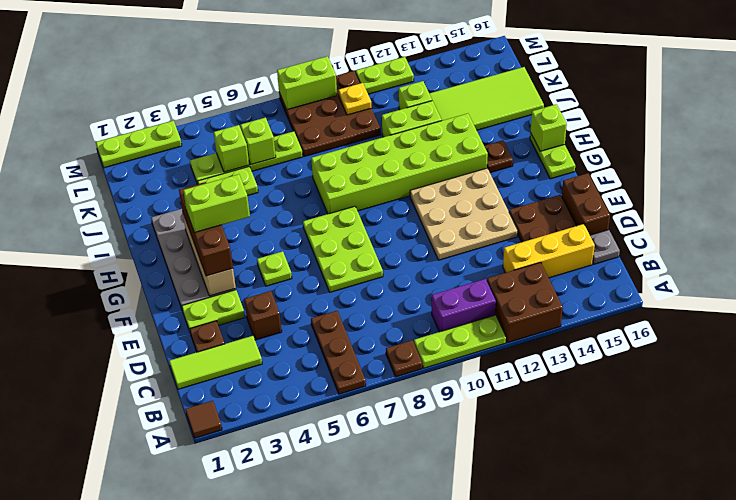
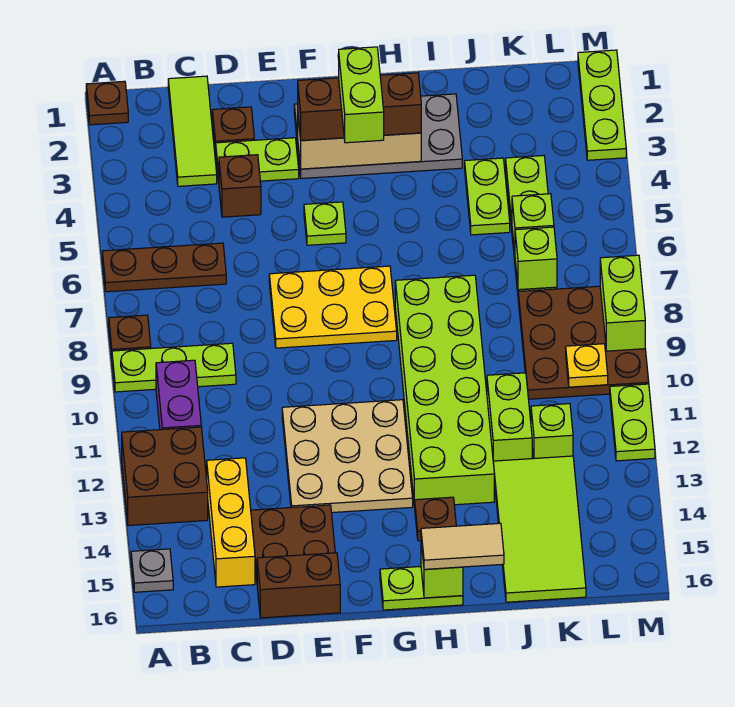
brown tile A1 level 1 -> brown plate A1 level 1
lime plate A9:A11 level 1 -> lime plate A9:C9 level 1
grey plate C16 level 1 -> grey plate A15 level 1
lime plate E2:E3 level 1 -> lime plate D3:E3 level 1
lime plate E7:G8 level 1 -> yellow plate E7:G8 level 1
none -> tan tile H16:I16 level 3
lime brick K5 level 2 -> lime brick K7 level 2

